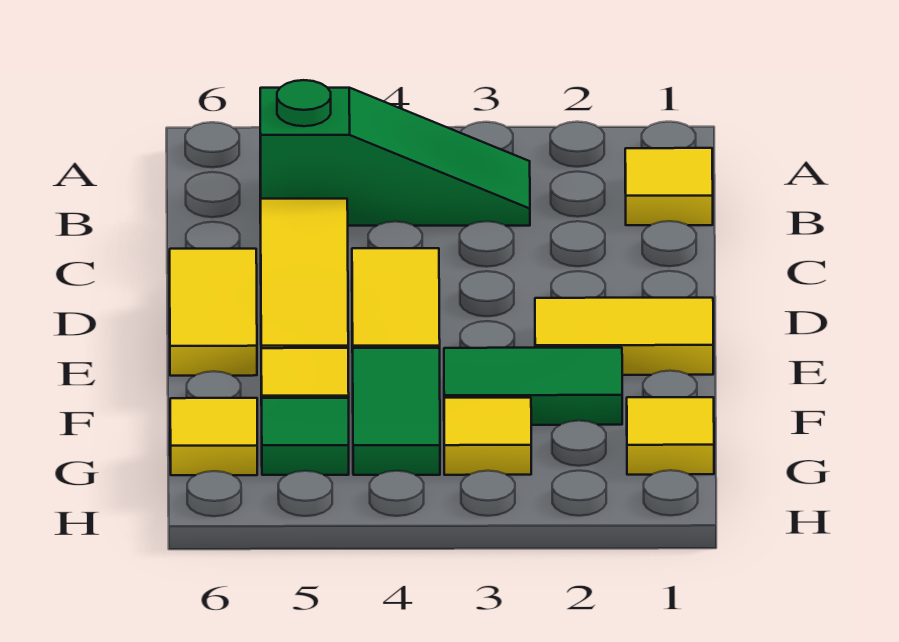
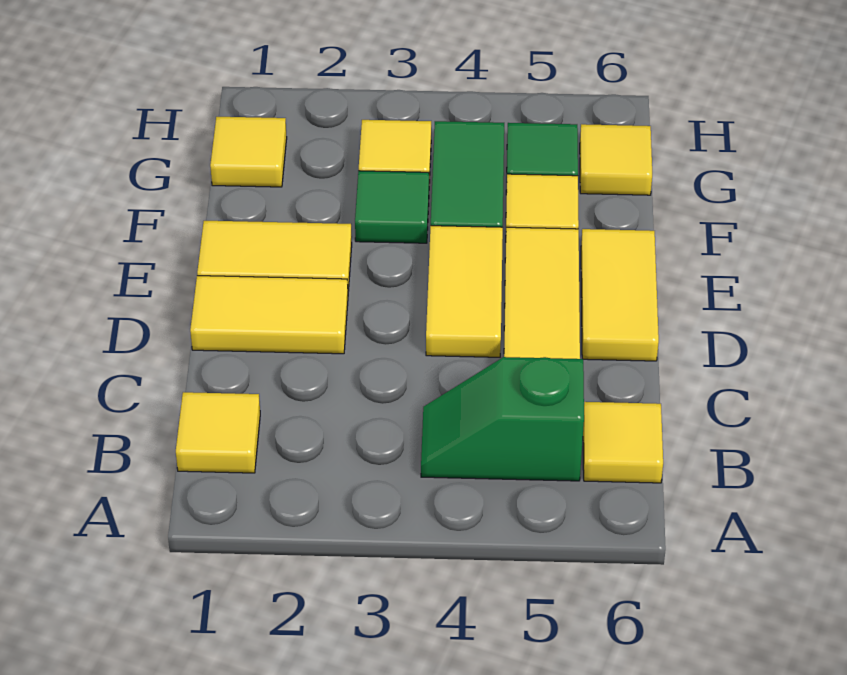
green slope B3:B5 level 1 top 5 -> green slope B4:B5 level 1 top 5
none -> yellow tile B6 level 1
none -> yellow tile D1:D2 level 1
green tile F2:F3 level 1 -> green tile F3 level 1

